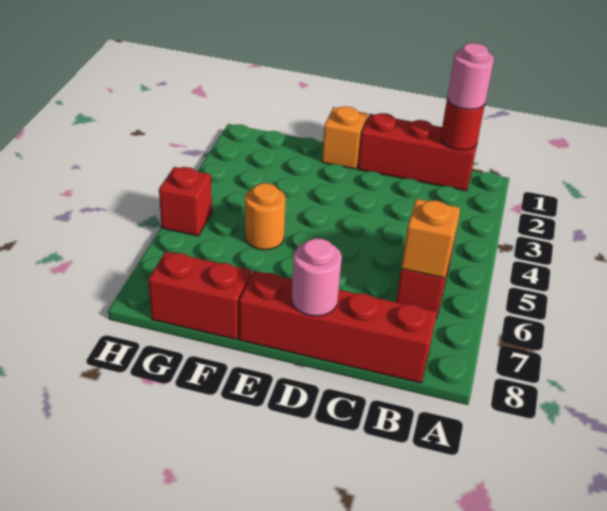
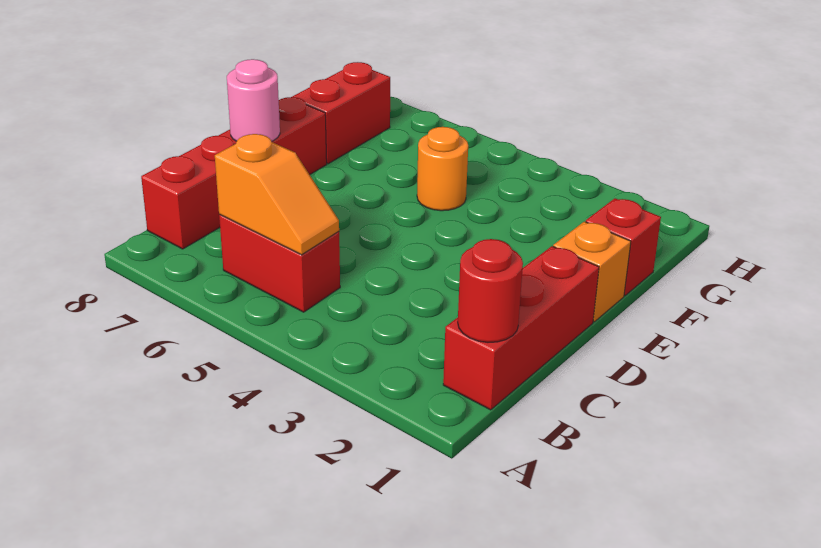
pink round brick B1 level 3 -> none
red brick H5 level 1 -> red brick F1 level 1

